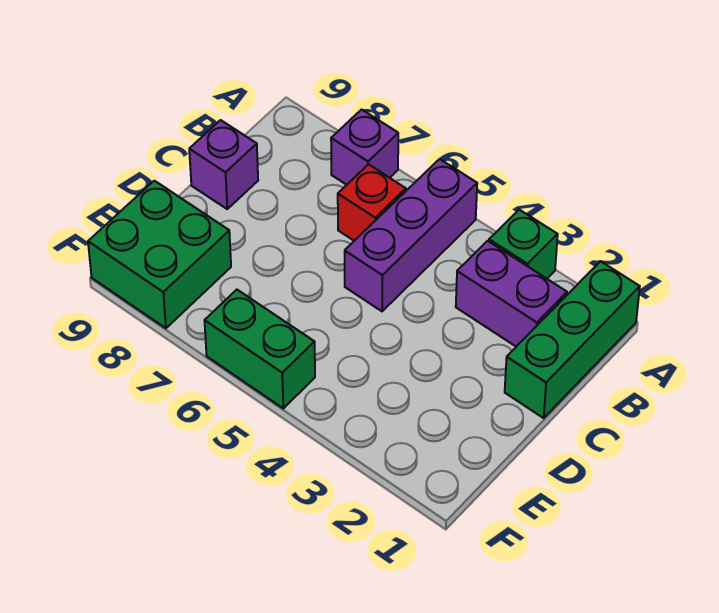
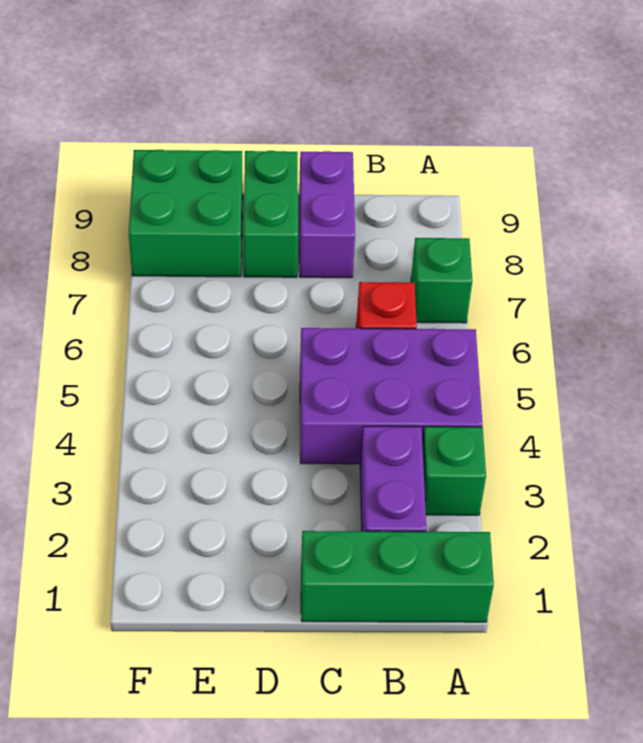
purple brick A5:C5 level 1 -> purple brick A4:C5 level 1
purple brick A7 level 1 -> green brick A7 level 1
purple brick C9 level 1 -> purple brick C8:C9 level 1
green brick F5:F6 level 1 -> green brick D8:D9 level 1

